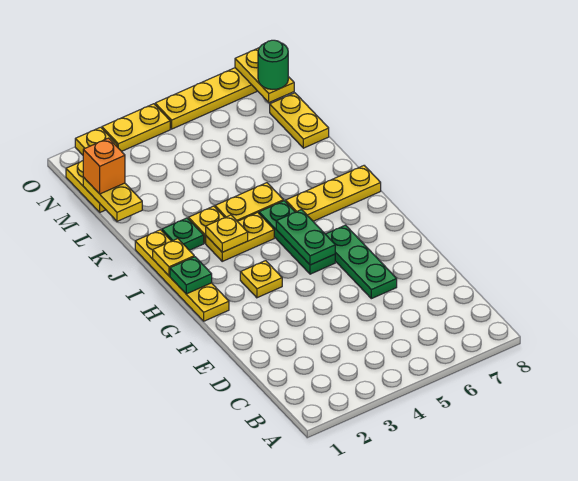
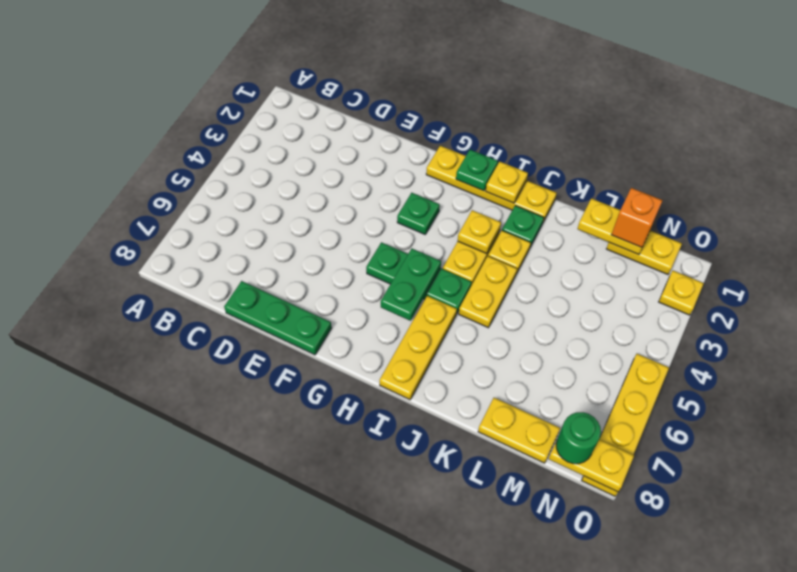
green plate E6:G6 level 1 -> green plate D8:F8 level 1
yellow plate G3 level 1 -> green plate G3 level 1
green plate G5:H5 level 2 -> green plate H5:H6 level 2
yellow plate O3:O4 level 1 -> none

